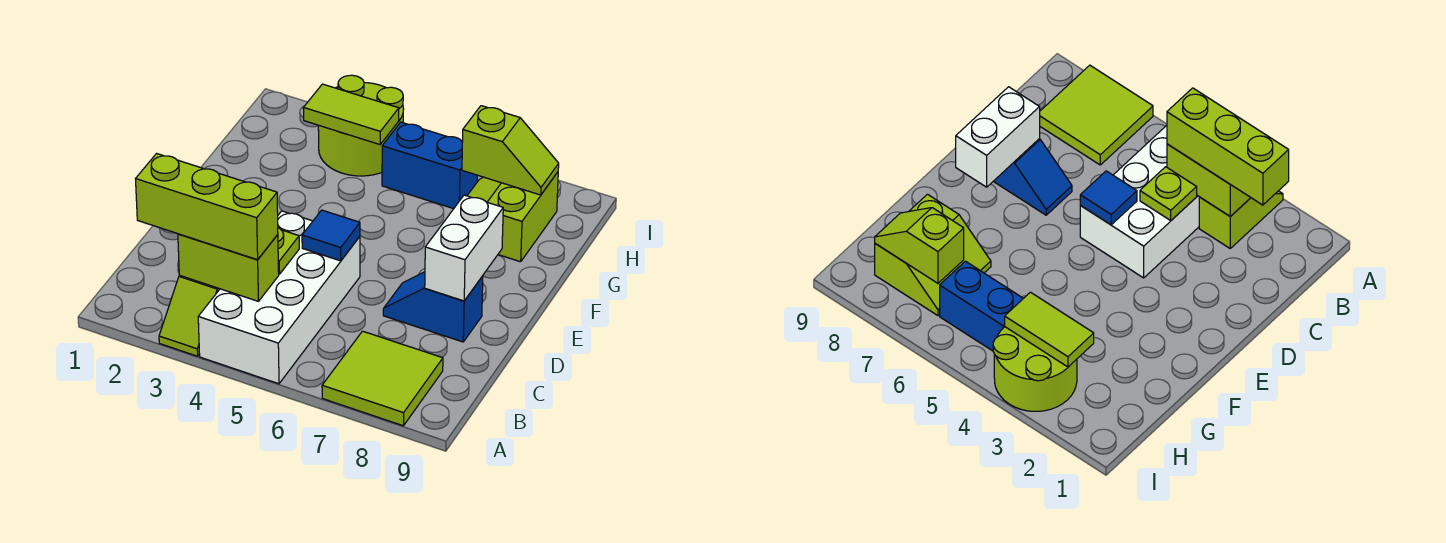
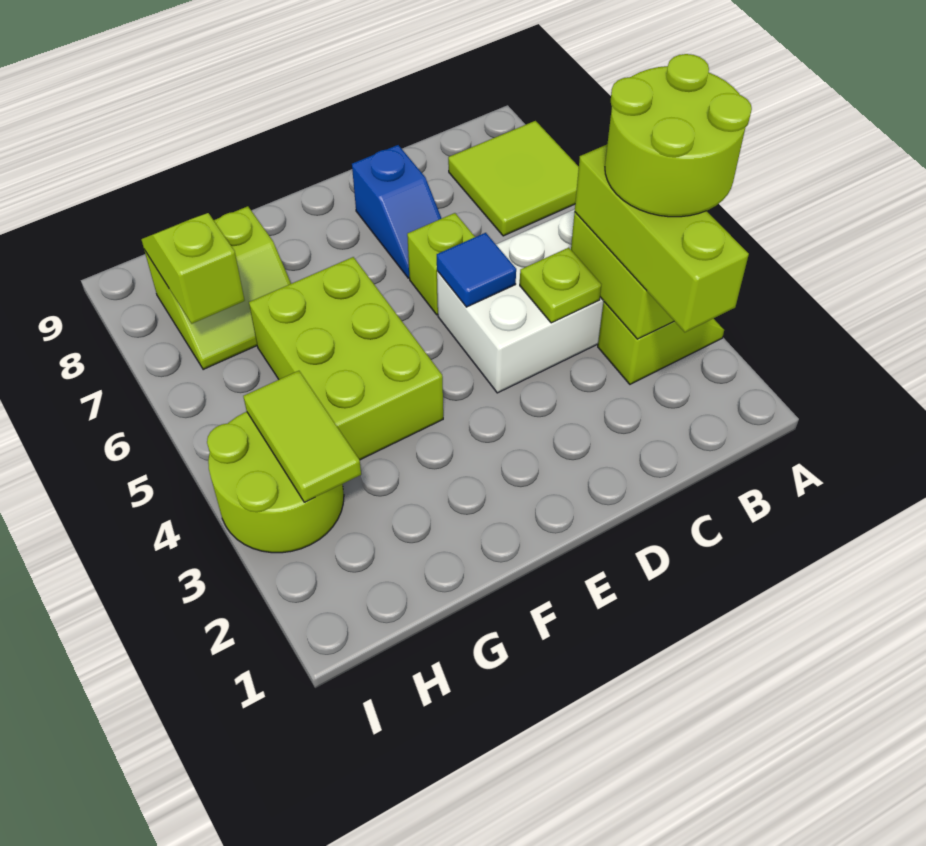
none -> lime round brick A3:B4 level 4
none -> lime brick D6 level 1
white brick D8:E8 level 2 -> none
none -> lime brick F4:G6 level 1
blue brick H5:H6 level 1 -> none

